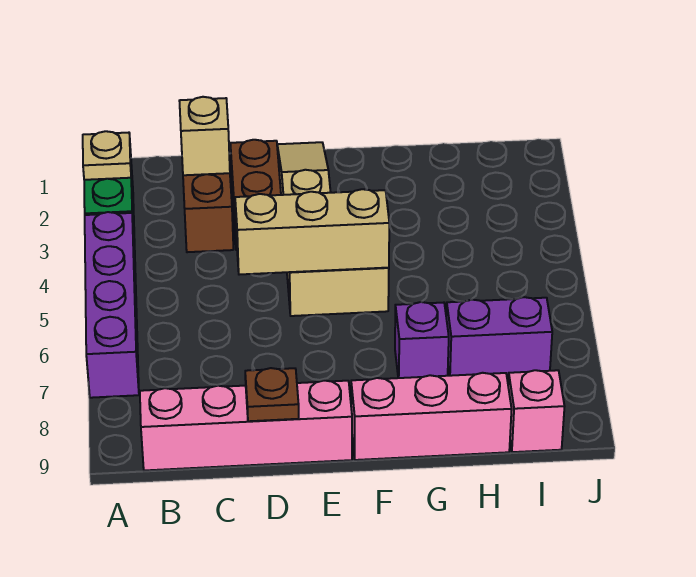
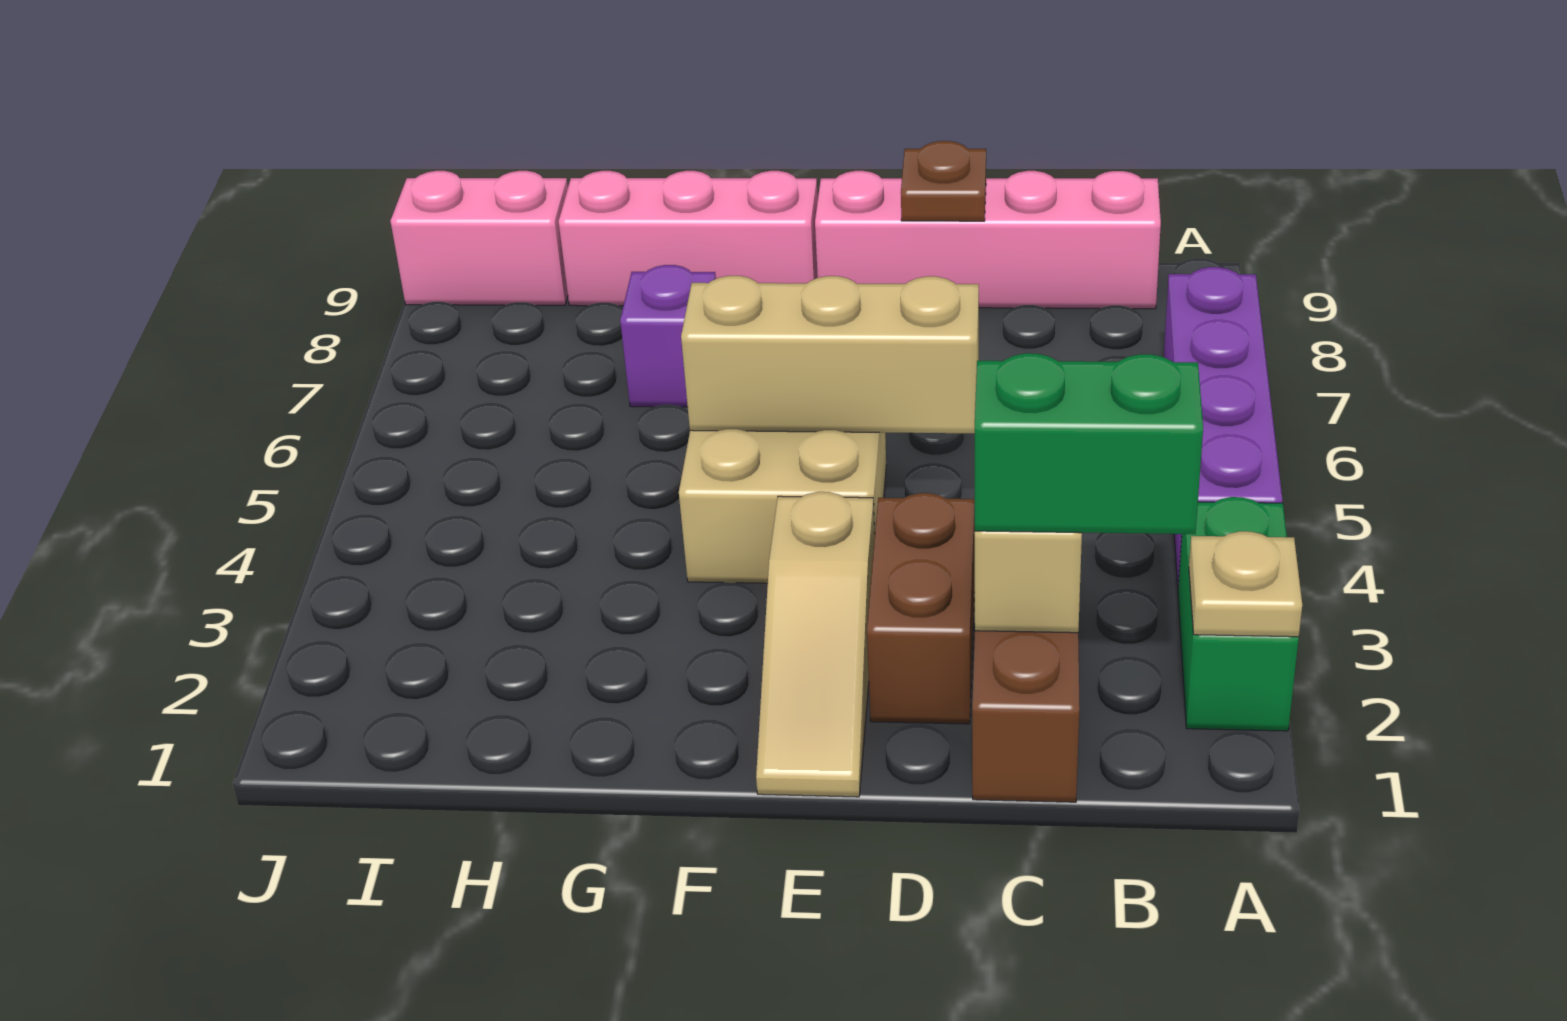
none -> green brick B2:C2 level 3
purple brick H7:I7 level 1 -> none
pink brick I9 level 1 -> pink brick I9:J9 level 1

